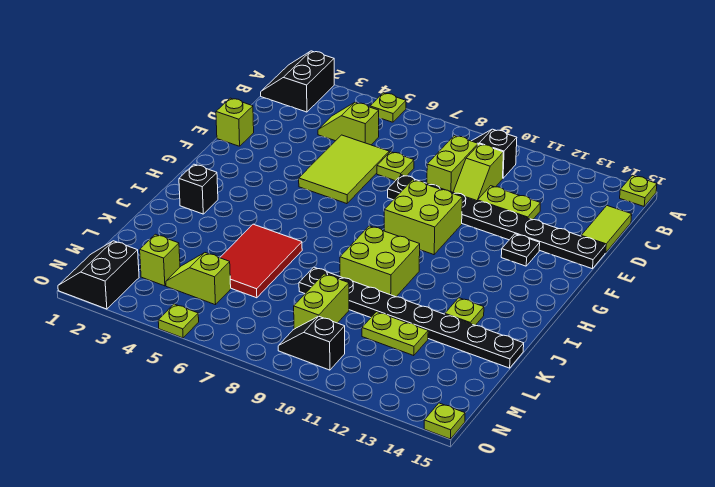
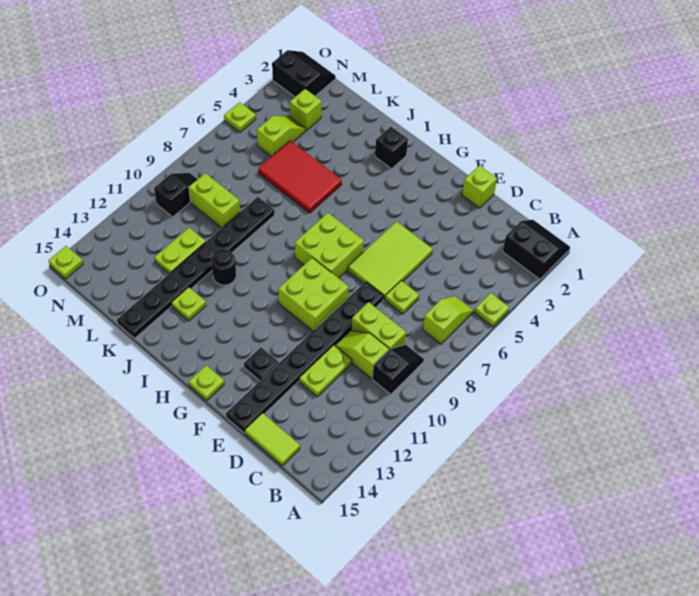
lime plate A15 level 1 -> lime plate G15 level 1
lime slope C4:C5 level 1 top 5 -> lime slope B6:B7 level 1 top 7
lime tile D5:F6 level 1 -> lime tile E5:F7 level 1
lime brick I9:J10 level 1 -> lime brick G7:H8 level 1
none -> black round brick J11 level 1

